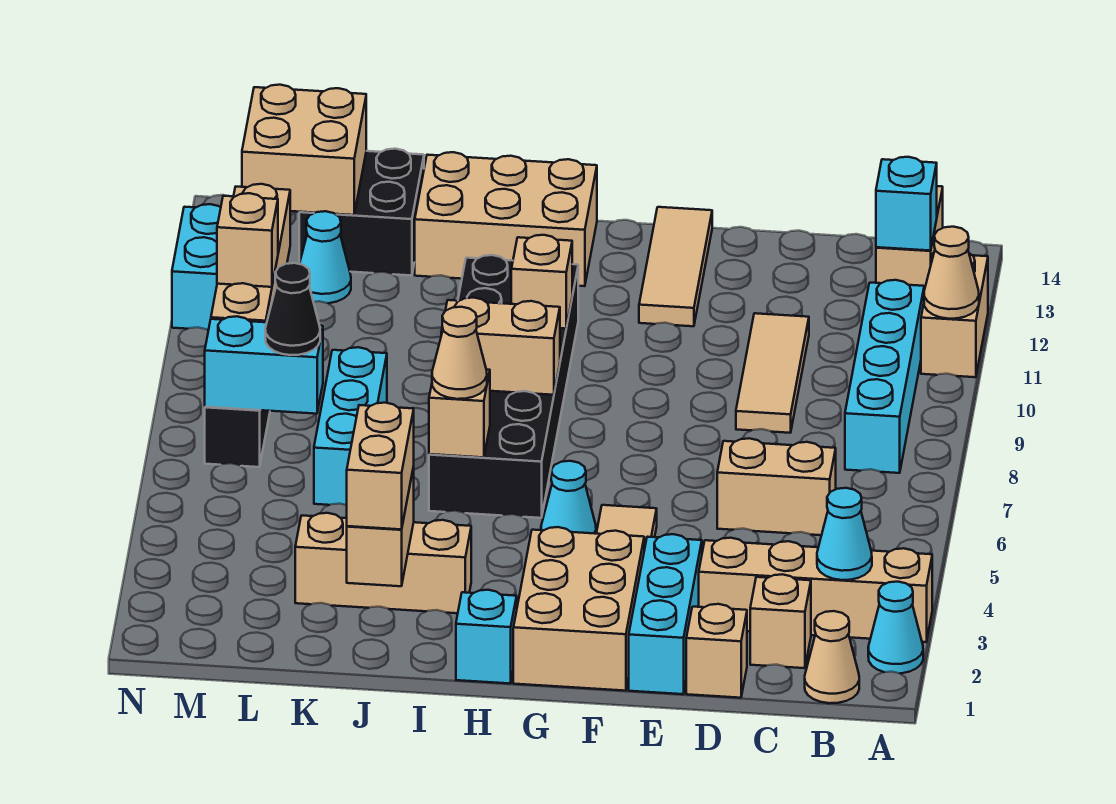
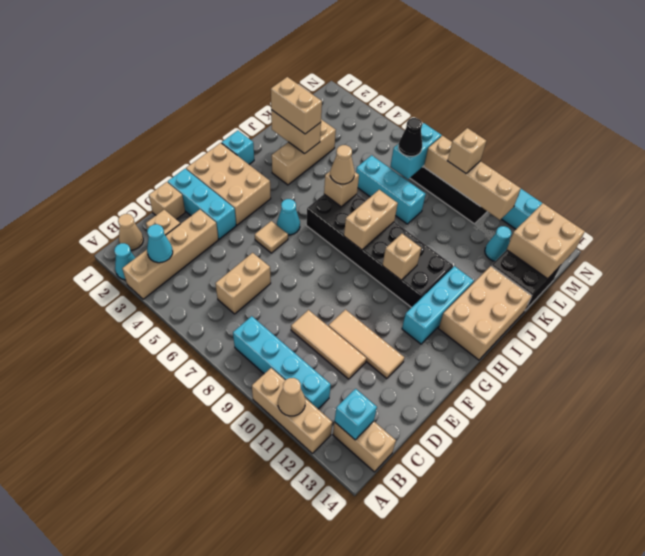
tan brick A11:A12 level 1 -> tan brick A10:A12 level 1
tan tile F12:F14 level 1 -> tan tile E10:E12 level 1
none -> cyan brick G12:I12 level 1

